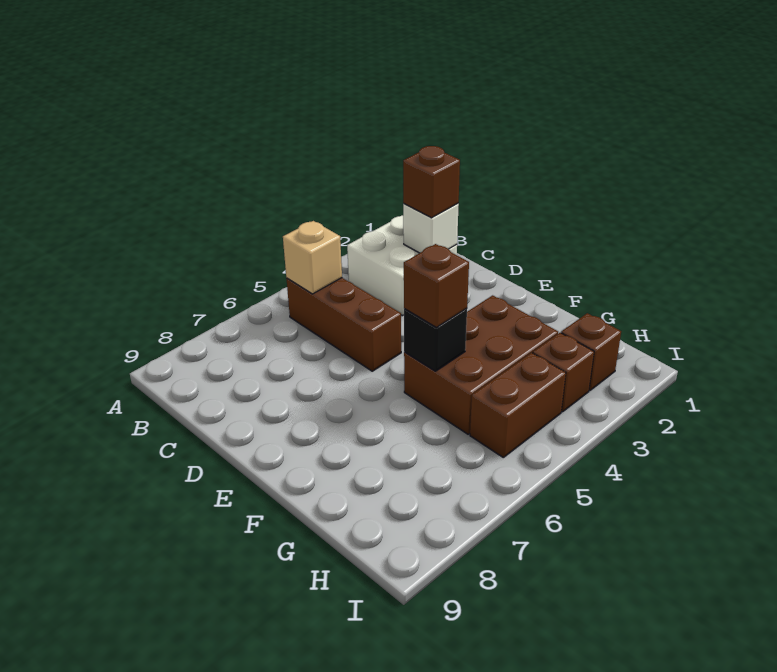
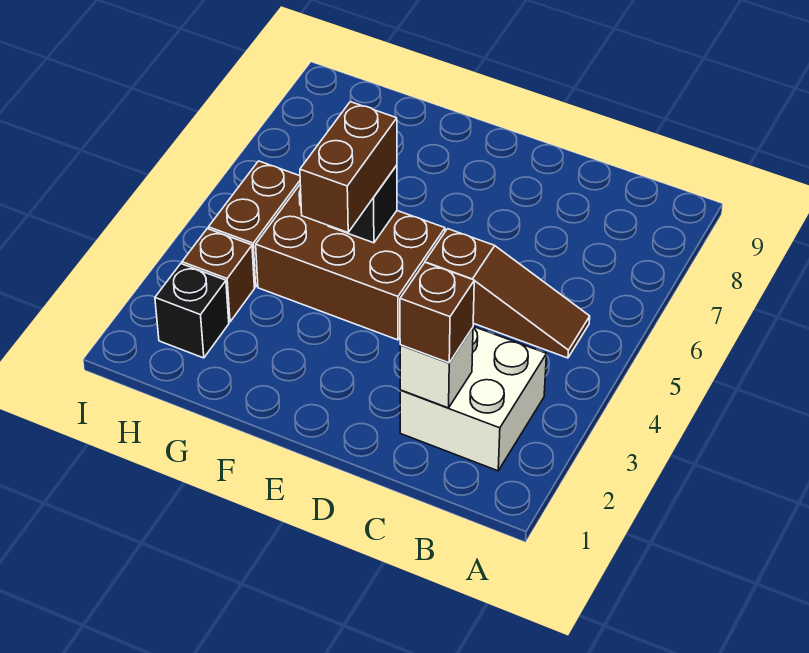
brown brick B5:D5 level 1 -> brown slope B5:D5 level 1 top D
tan brick B5 level 2 -> none
brown brick F3:G5 level 1 -> brown brick E4:G5 level 1
brown brick F5 level 3 -> brown brick F4:F5 level 3
brown brick H2 level 1 -> black brick H2 level 1

